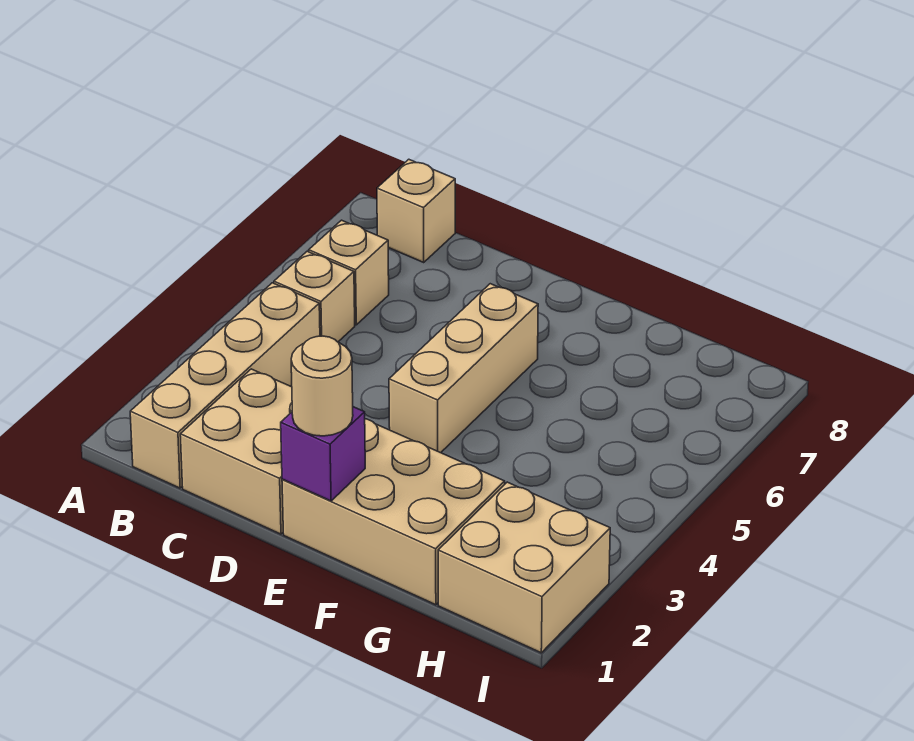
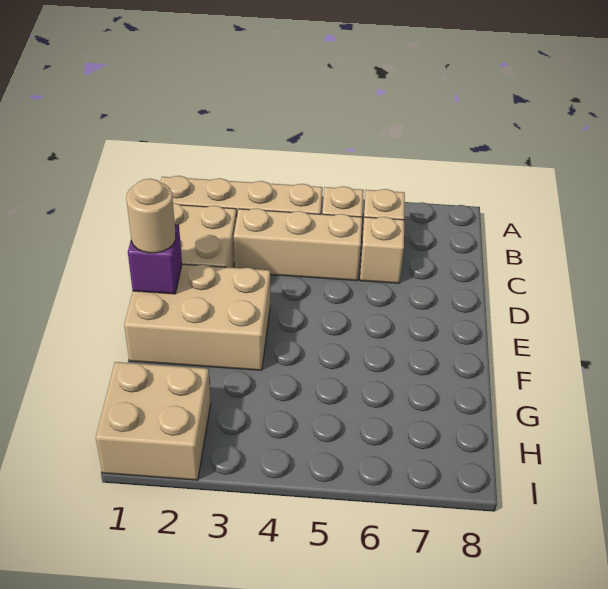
tan brick B8 level 1 -> tan brick C6 level 1
tan brick E1:G2 level 1 -> tan brick E1:F3 level 1
tan brick E4:E6 level 1 -> tan brick C3:C5 level 1

